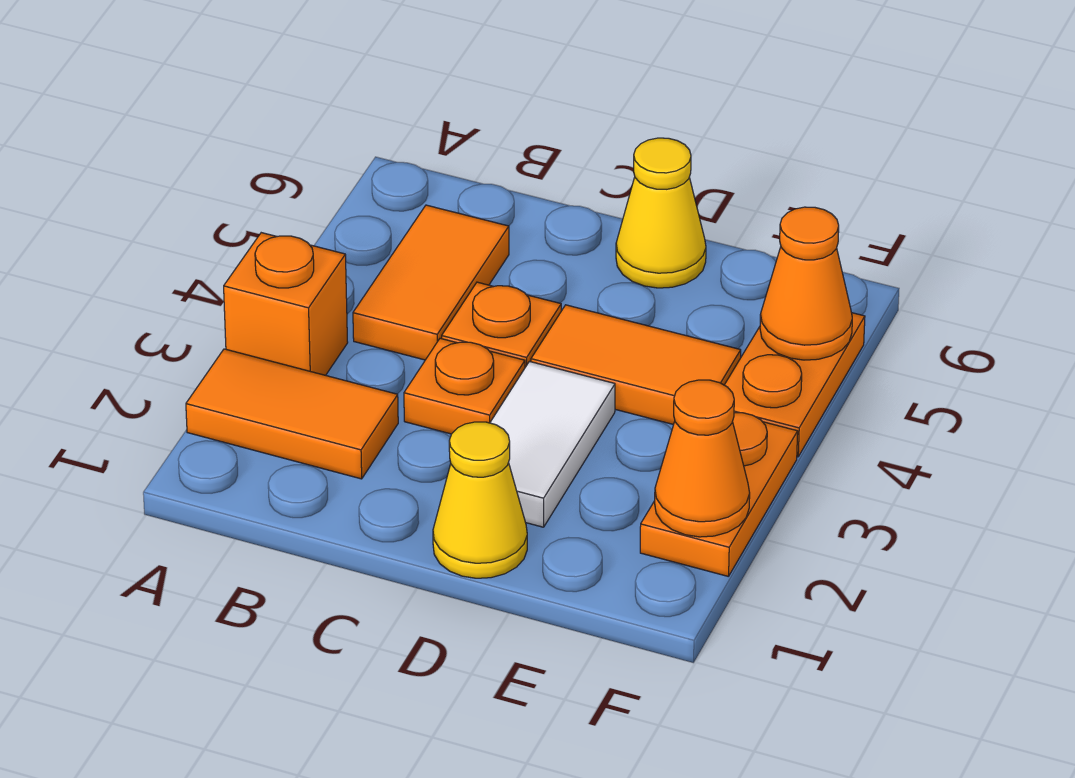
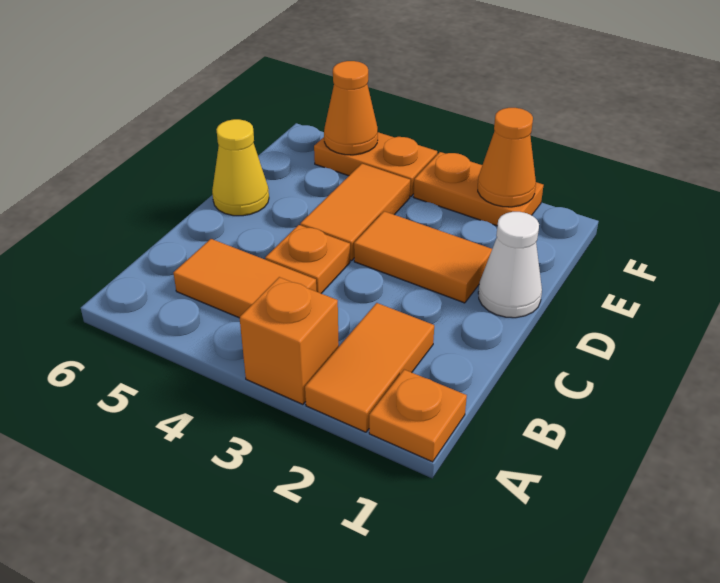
orange plate C3 level 1 -> orange plate A1 level 1
yellow cone D1 level 1 -> white cone D1 level 1
white tile D2:D3 level 1 -> orange tile D2:D3 level 1

